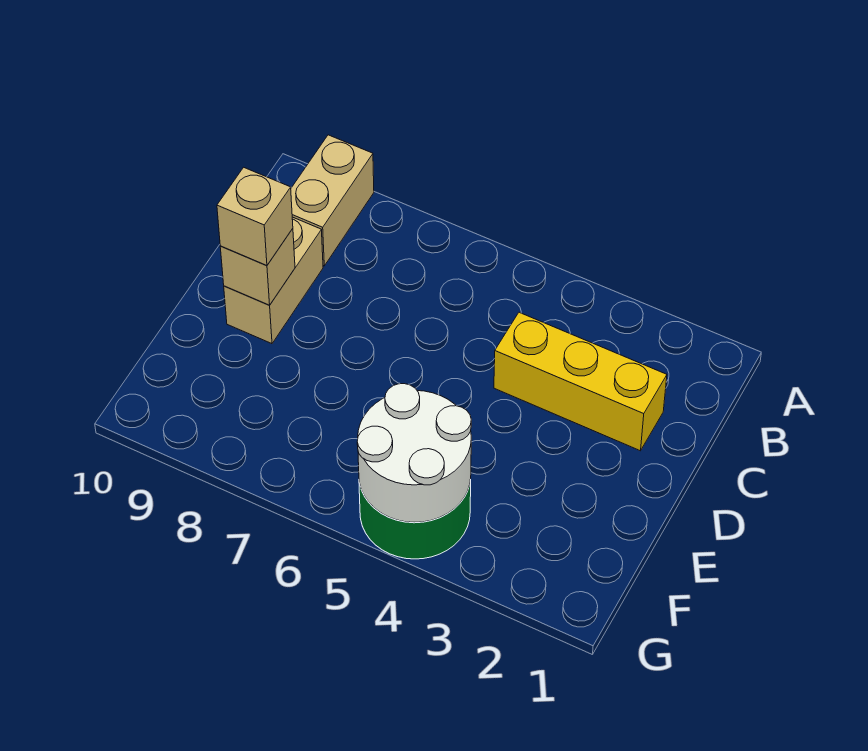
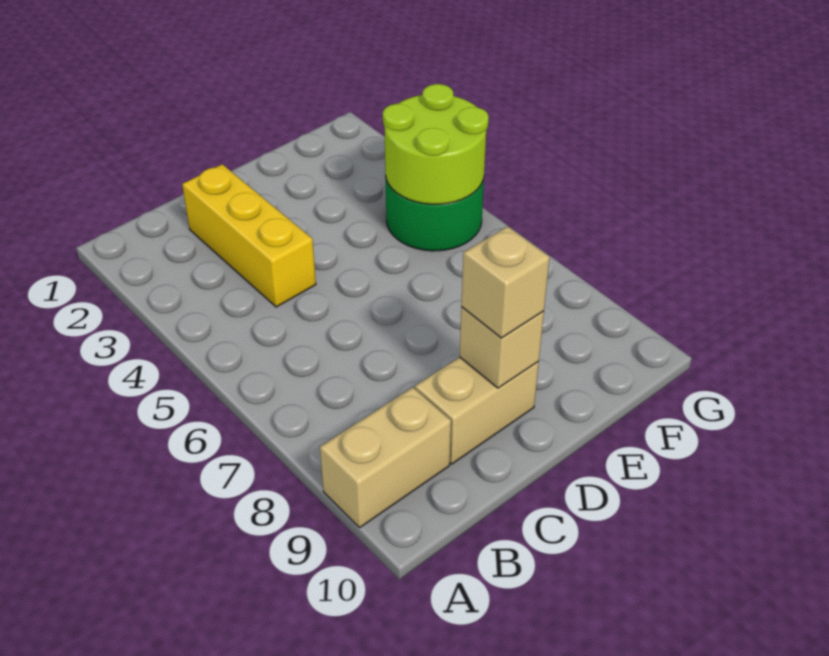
white round brick F4:G5 level 2 -> lime round brick F4:G5 level 2

